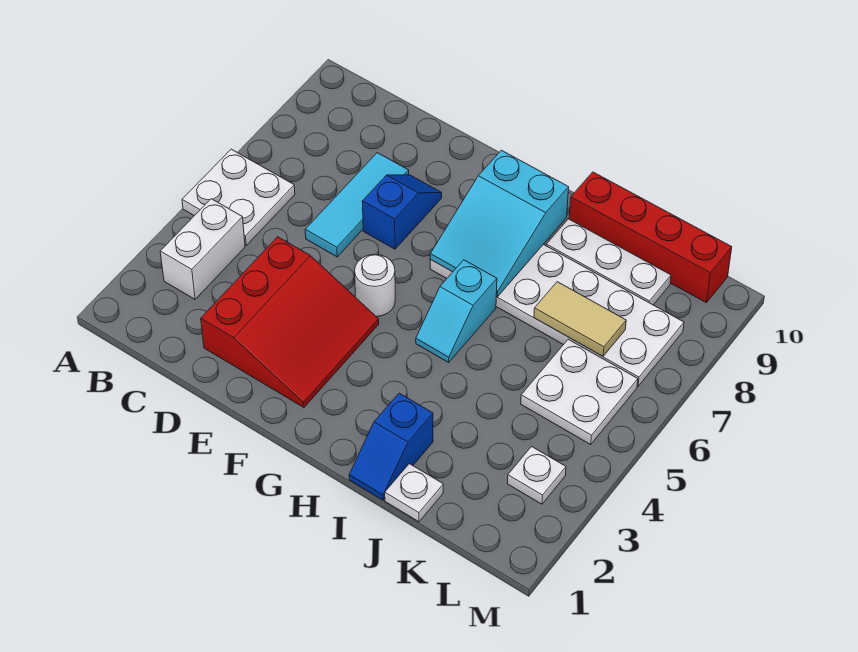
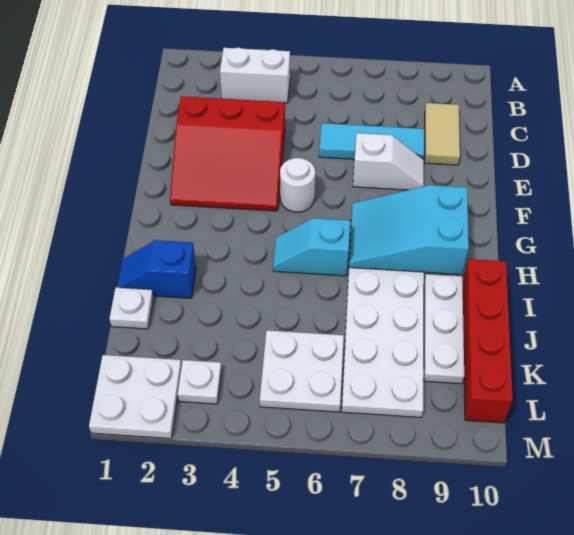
white plate A5:B6 level 1 -> white plate L1:M2 level 1
blue slope E7:E8 level 1 top 7 -> white slope E7:E8 level 1 top 7
tan tile J7:K7 level 2 -> tan tile C9:D9 level 1

